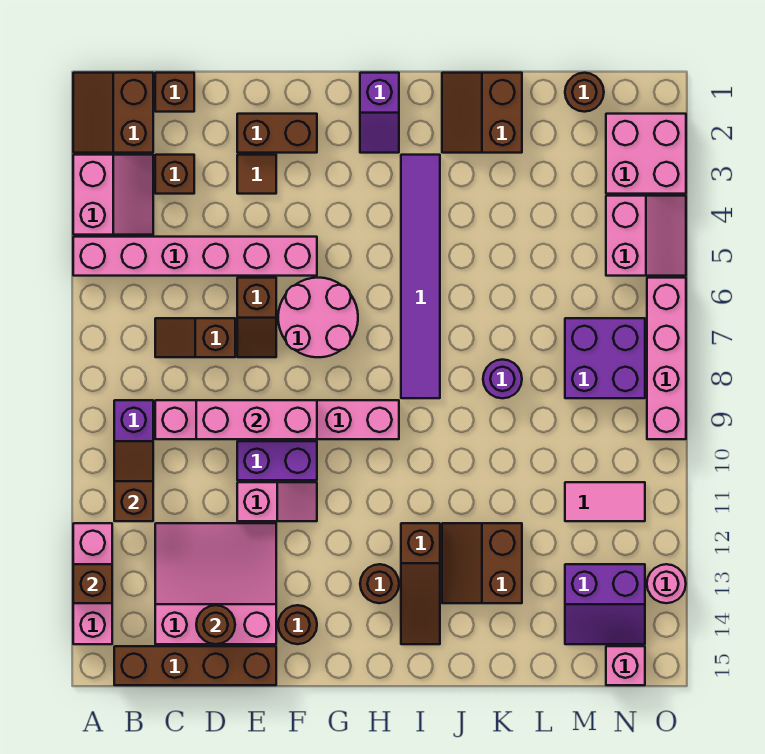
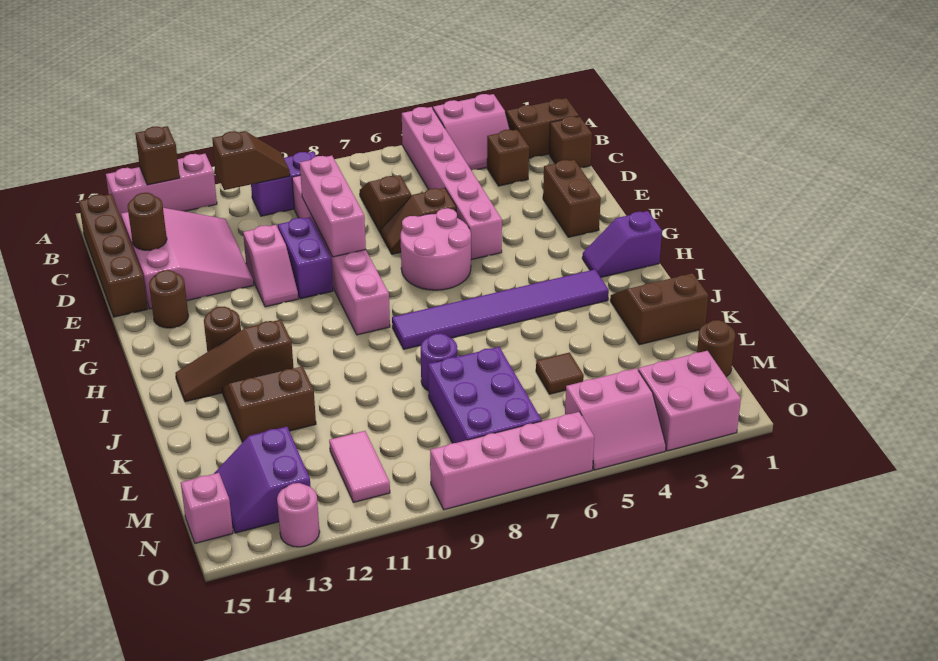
brown tile E3 level 1 -> brown tile L5 level 1
purple brick M7:N8 level 1 -> purple brick L7:N8 level 1

